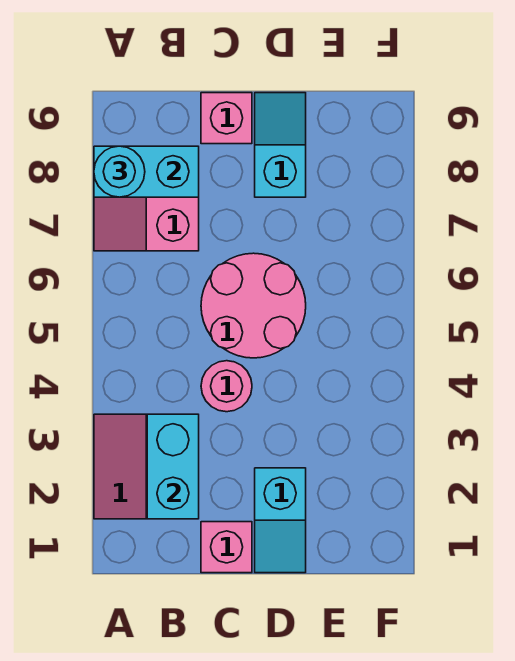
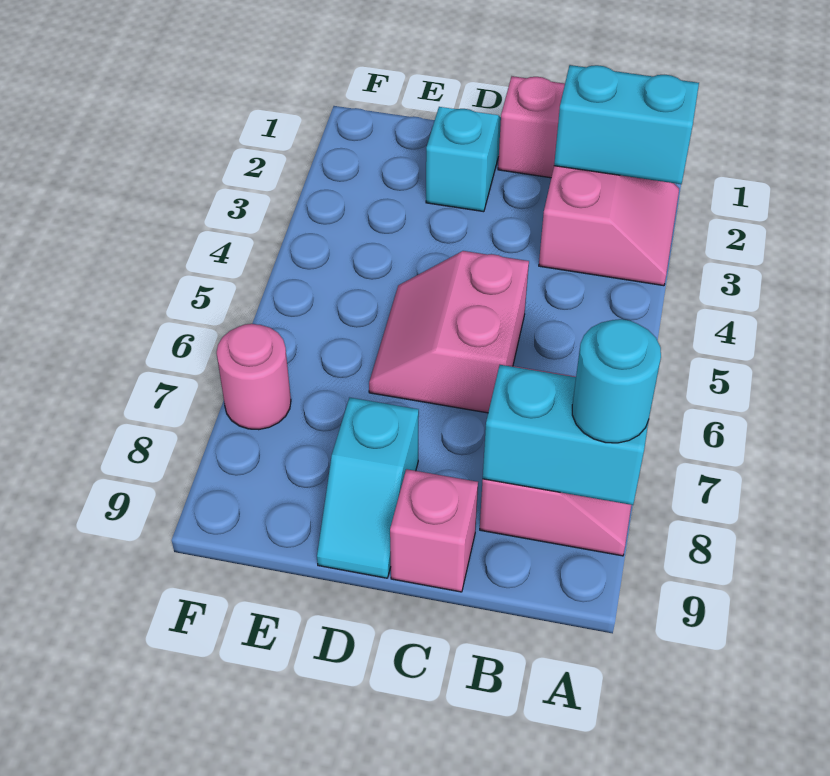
cyan brick B2:B3 level 2 -> cyan brick A2:B2 level 2
pink round brick C4 level 1 -> pink round brick F7 level 1
pink round brick C5:D6 level 1 -> pink slope C5:D6 level 1 top C

